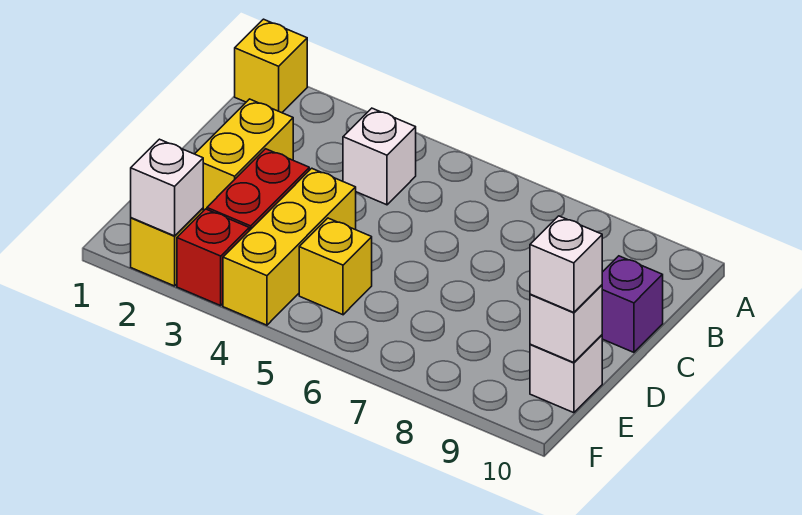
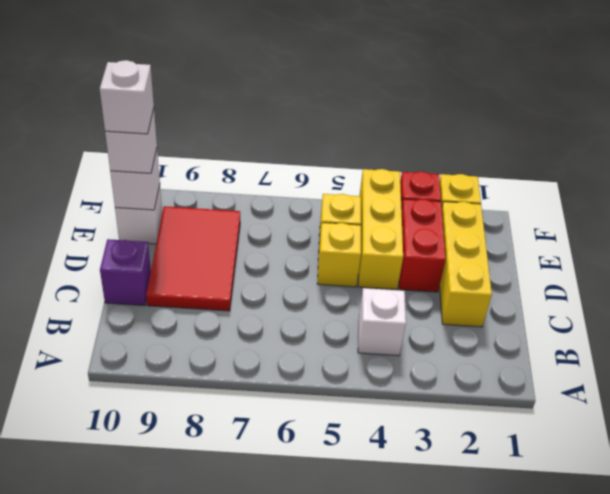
yellow brick A1 level 1 -> yellow brick D5 level 1
yellow brick C2:D2 level 1 -> yellow brick C2:E2 level 1
none -> red tile C8:E9 level 1
white brick F2 level 2 -> white brick E10 level 4

